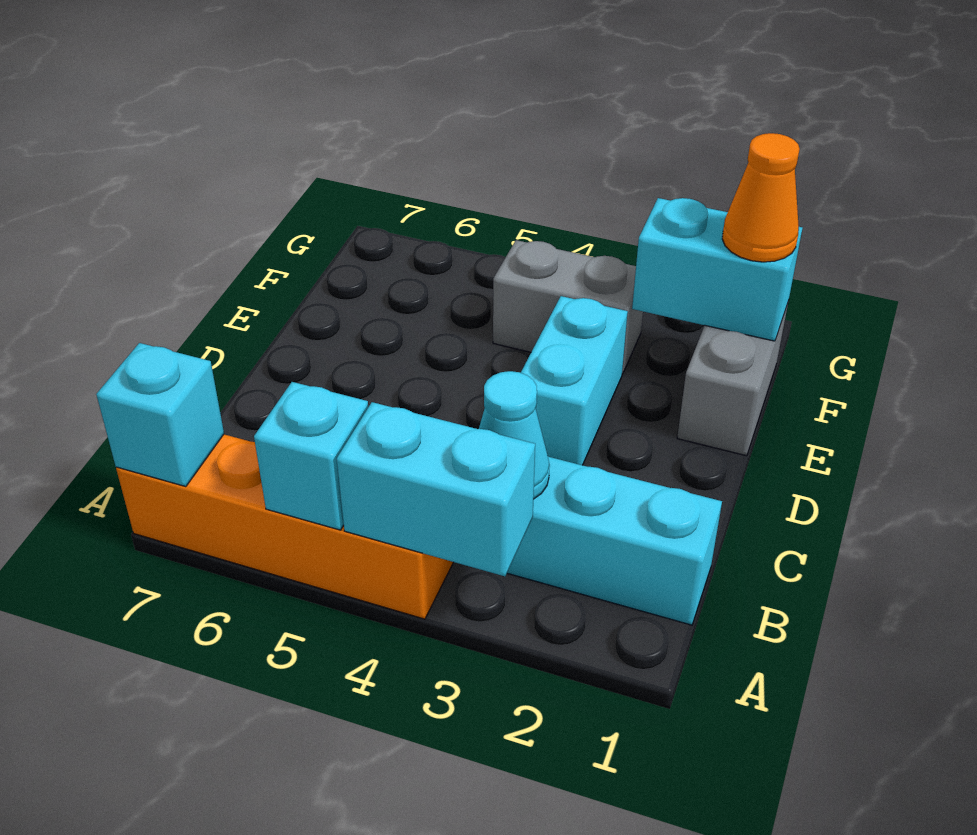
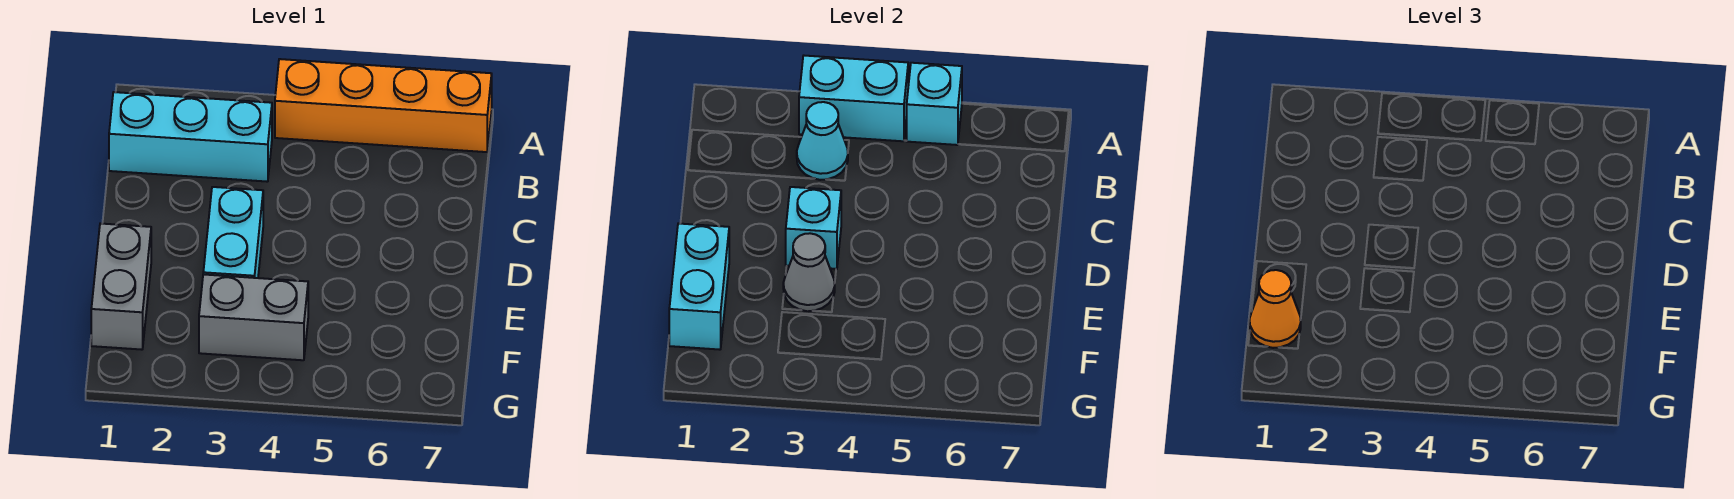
cyan brick A7 level 2 -> cyan brick D3 level 2
none -> grey cone E3 level 2
cyan brick F1:F2 level 2 -> cyan brick E1:F1 level 2

